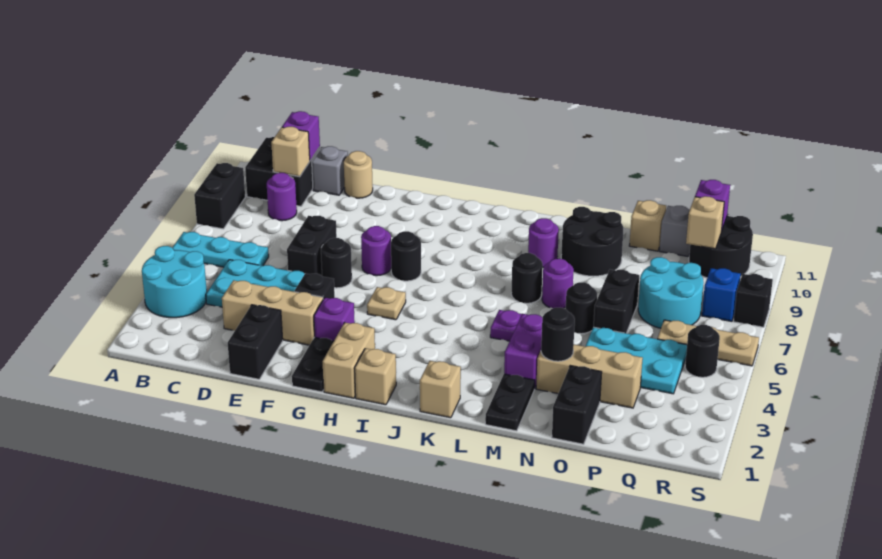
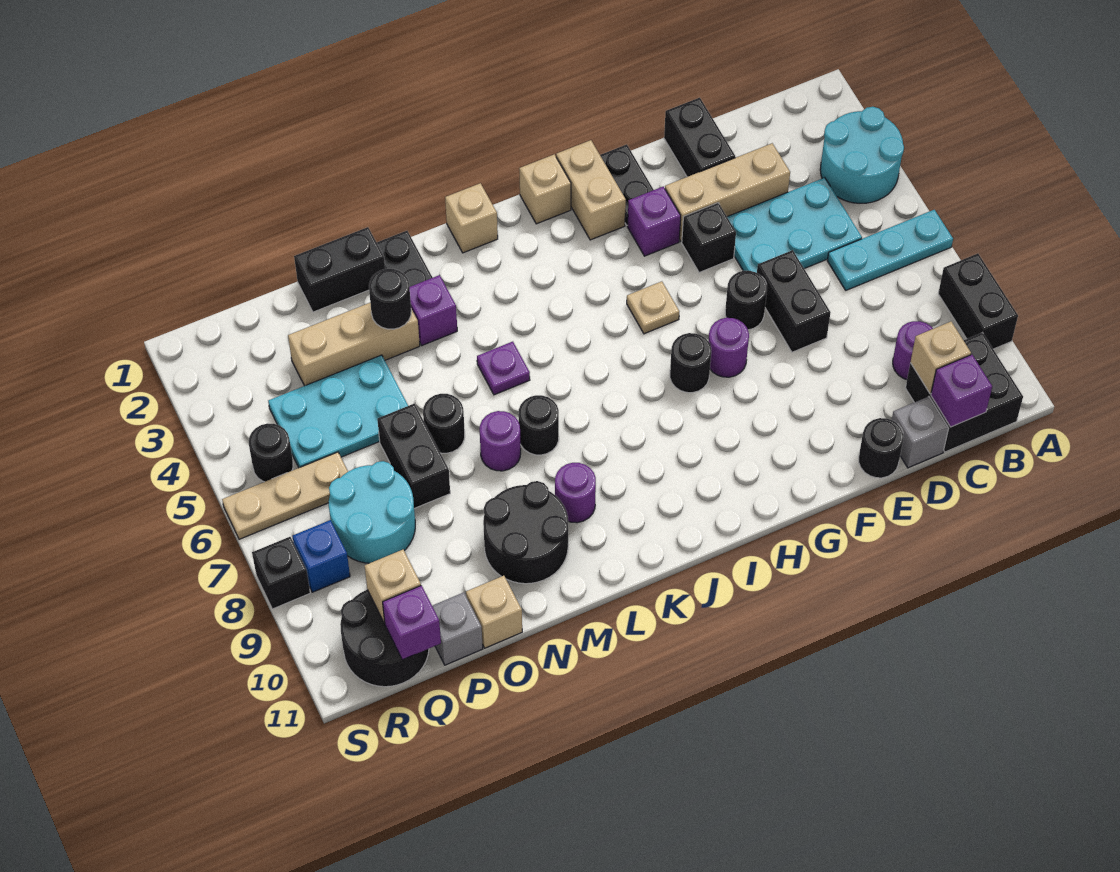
tan round brick E11 level 1 -> black round brick E11 level 1
purple brick M3:M4 level 1 -> purple brick M3 level 1
black brick O1:O2 level 1 -> black brick N1:O1 level 1

